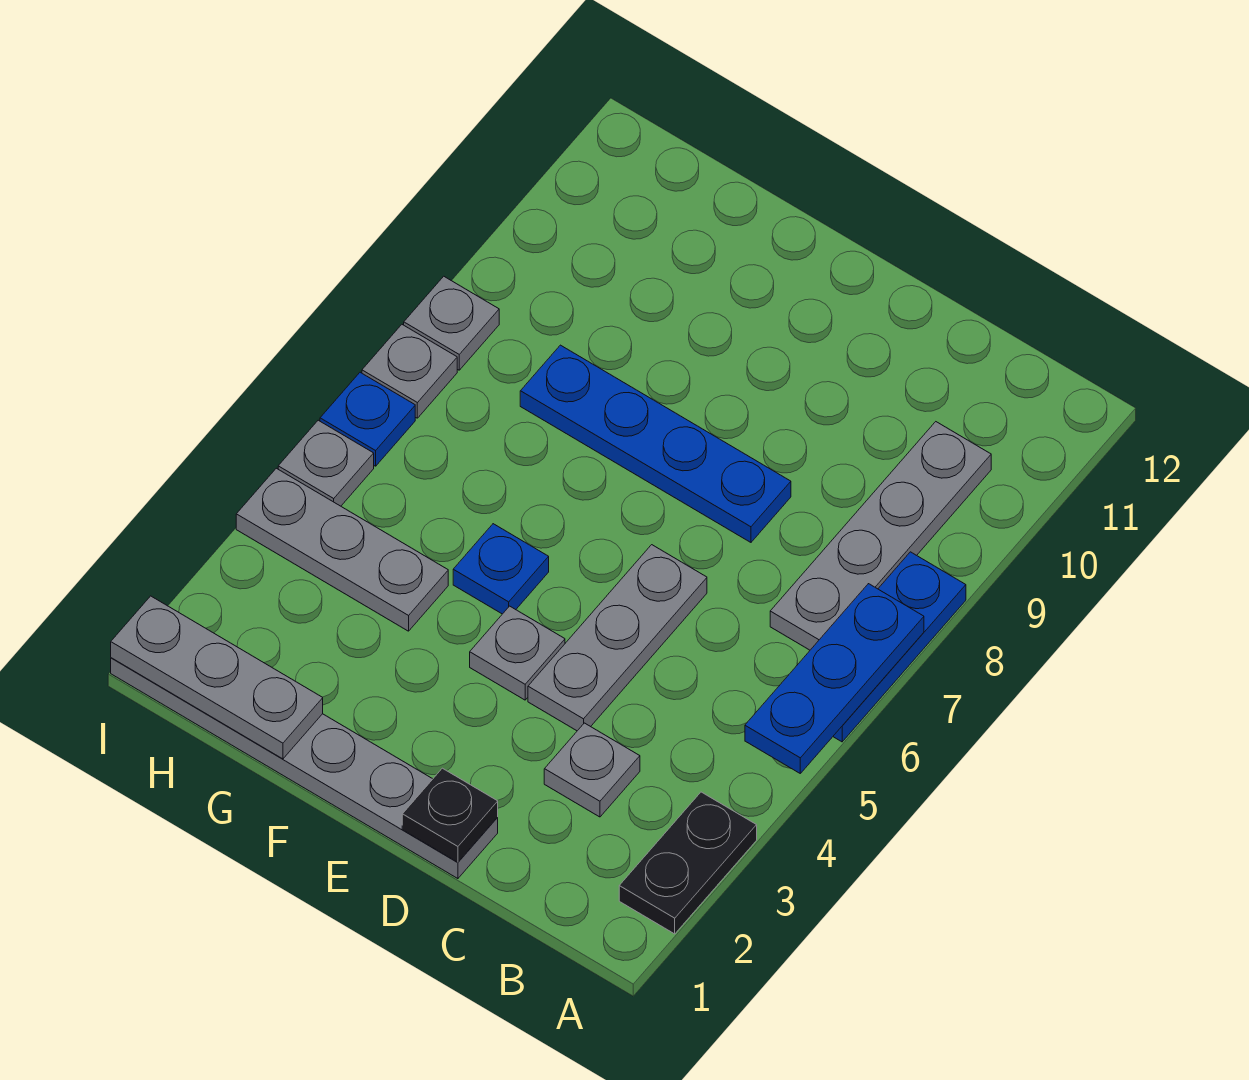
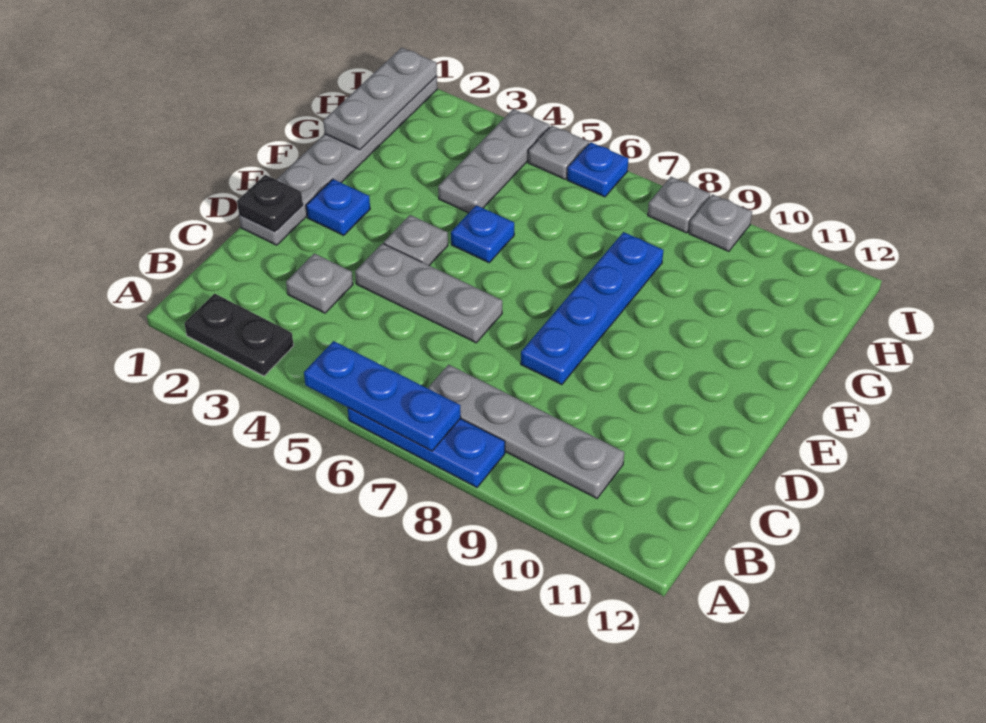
none -> blue plate E2 level 1
grey plate I7 level 1 -> grey plate I9 level 1

